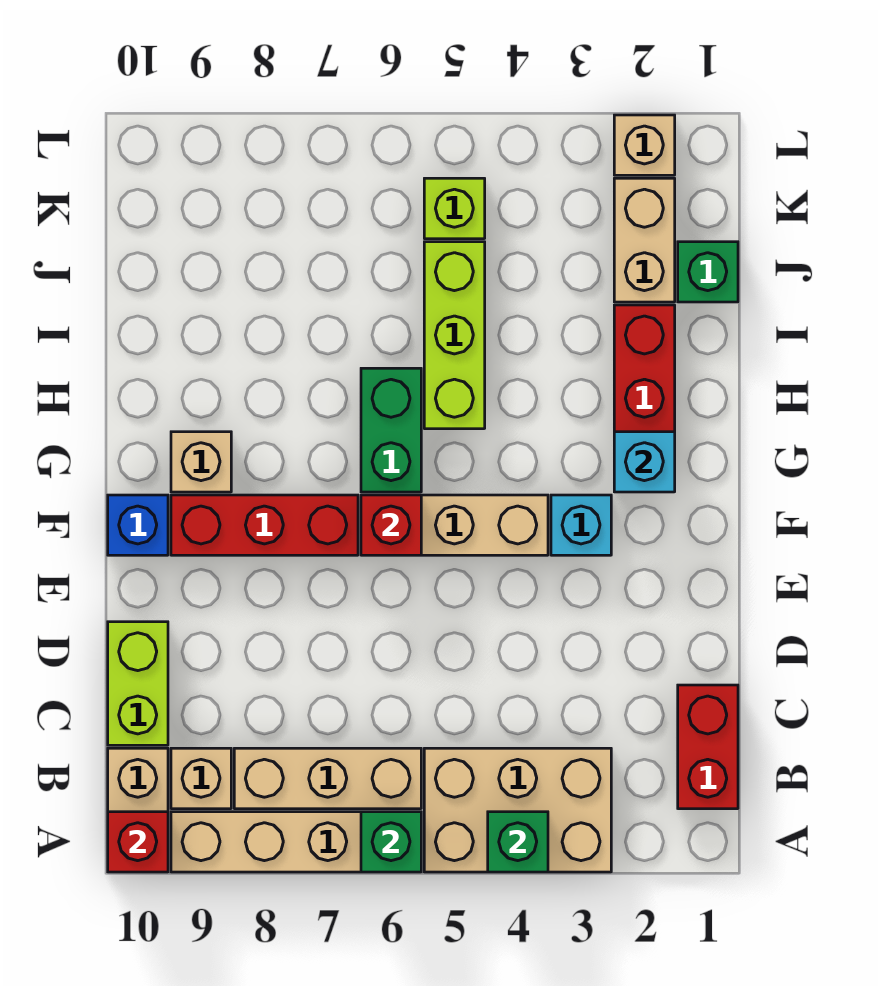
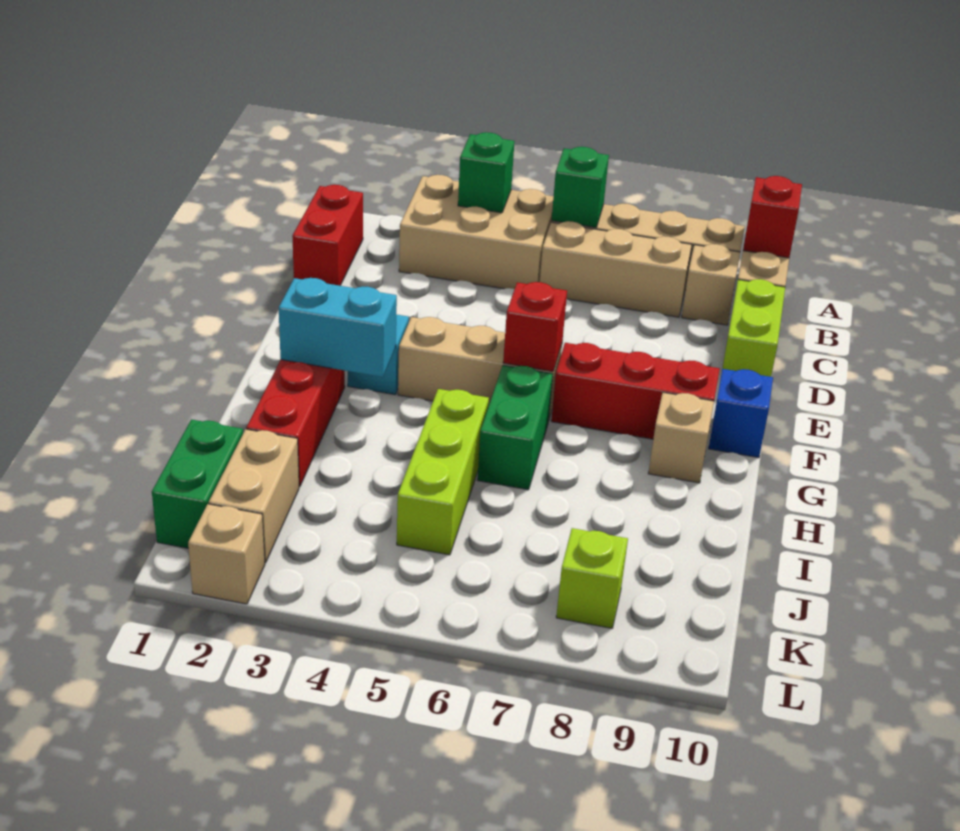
cyan brick G2 level 2 -> cyan brick G2:G3 level 2
green brick J1 level 1 -> green brick J1:K1 level 1
lime brick K5 level 1 -> lime brick K8 level 1

